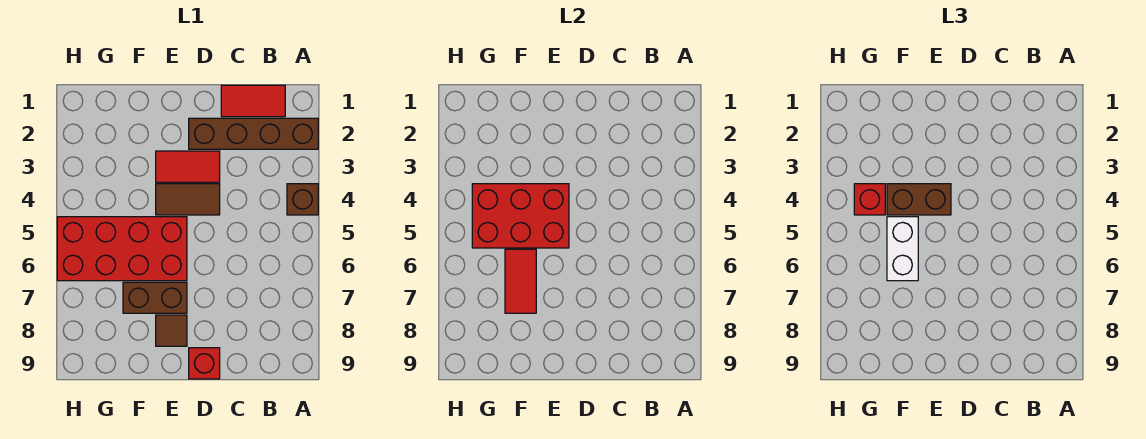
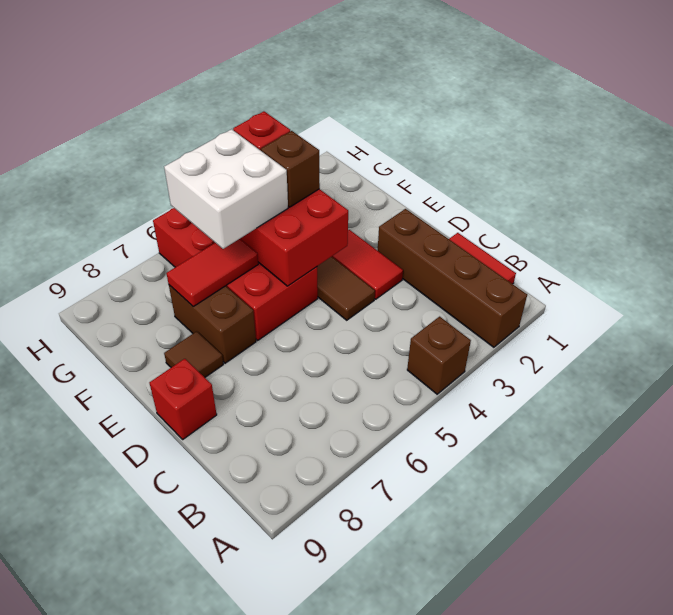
brown brick E4:F4 level 3 -> brown brick F4 level 3
white brick F5:F6 level 3 -> white brick F5:G6 level 3

